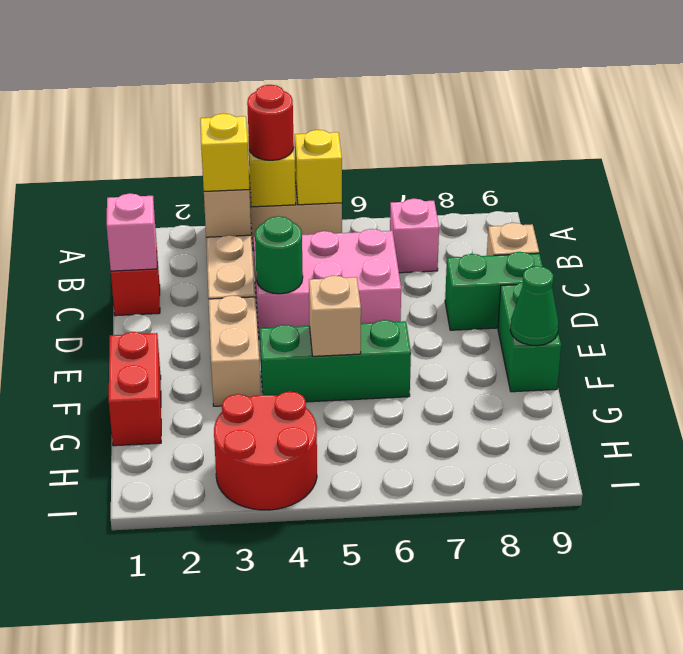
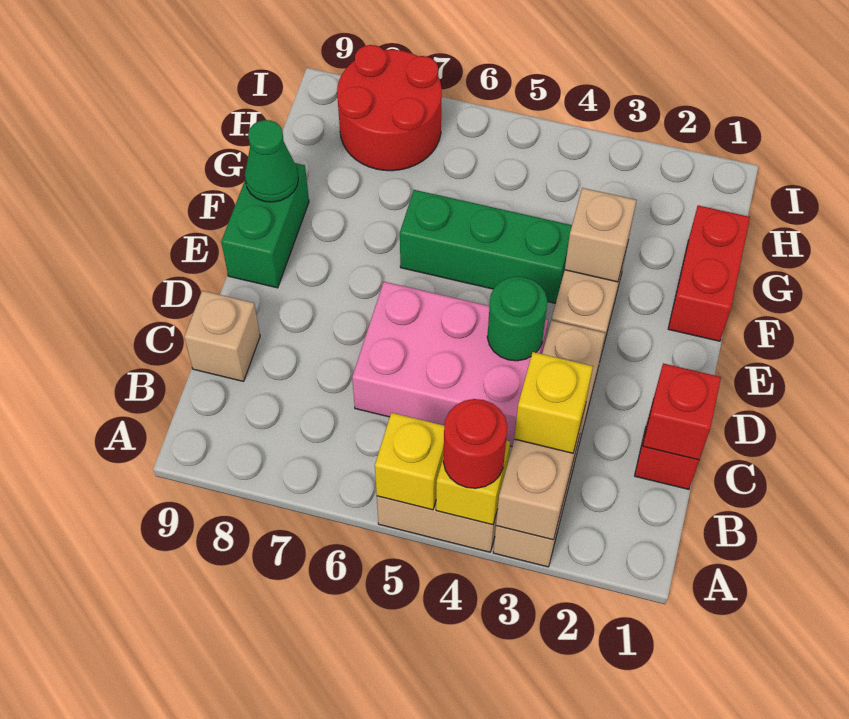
pink brick B7 level 1 -> none
pink brick C1 level 2 -> red brick C1 level 2
green brick D8:D9 level 1 -> none
tan brick F5 level 2 -> tan brick F3 level 2
red round brick H3:I4 level 1 -> red round brick H7:I8 level 1

